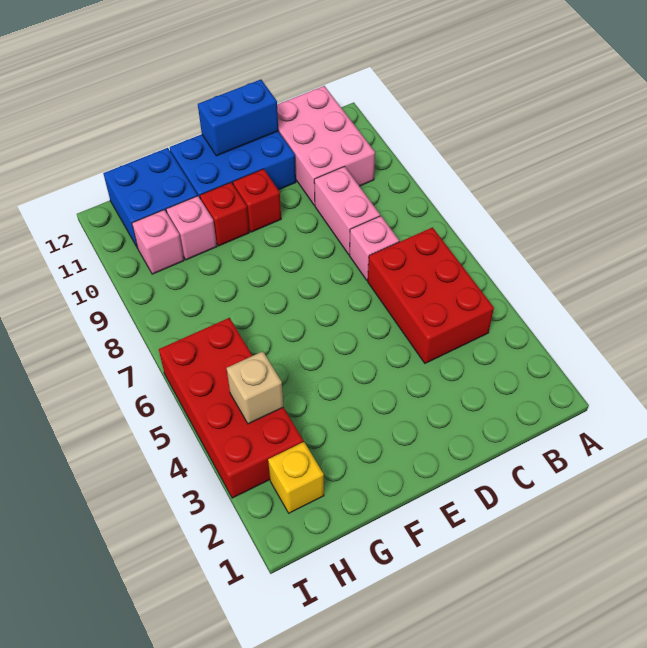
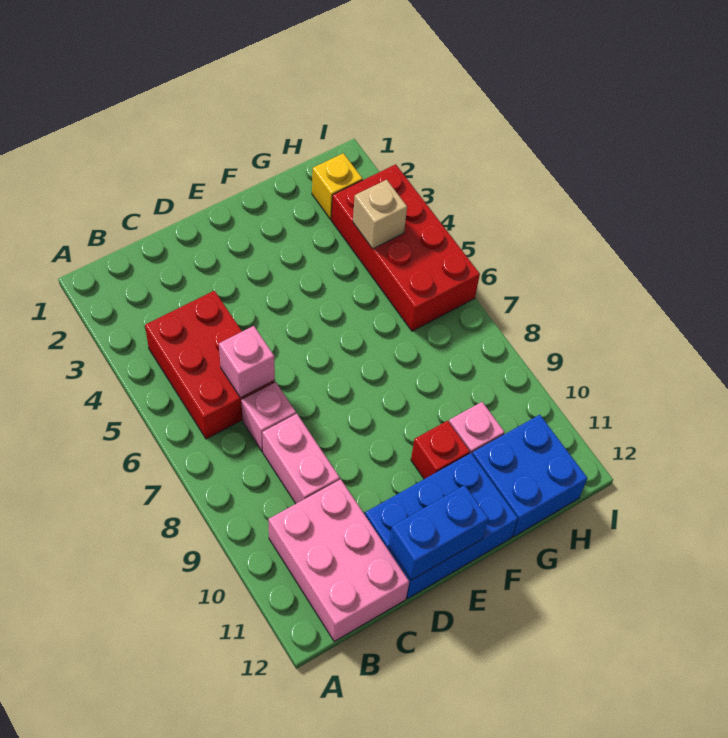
red brick E10 level 1 -> none
pink brick H10 level 1 -> pink brick C6 level 2

